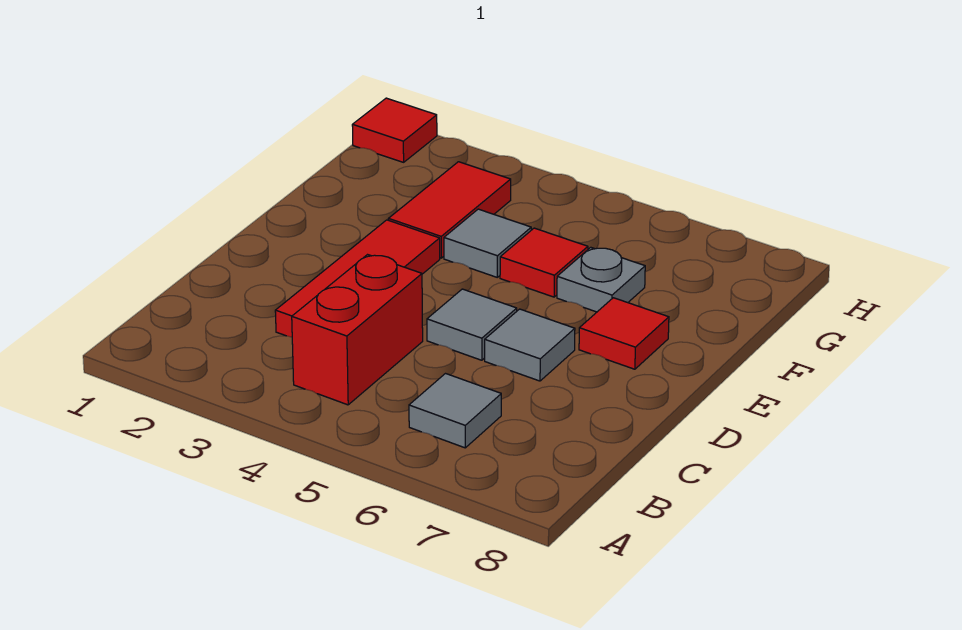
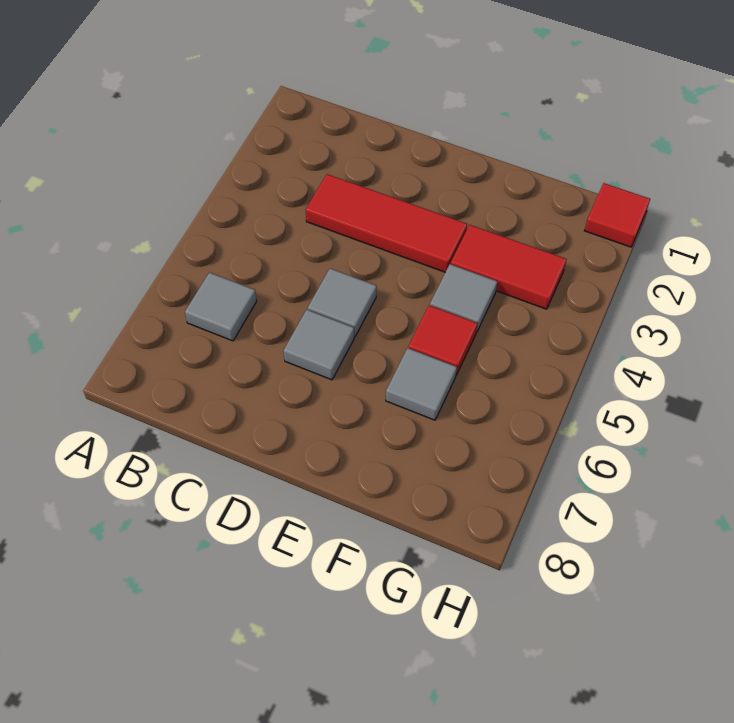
red brick B4:C4 level 1 -> none
red tile E7 level 1 -> none
grey plate F6 level 1 -> grey tile F6 level 1

